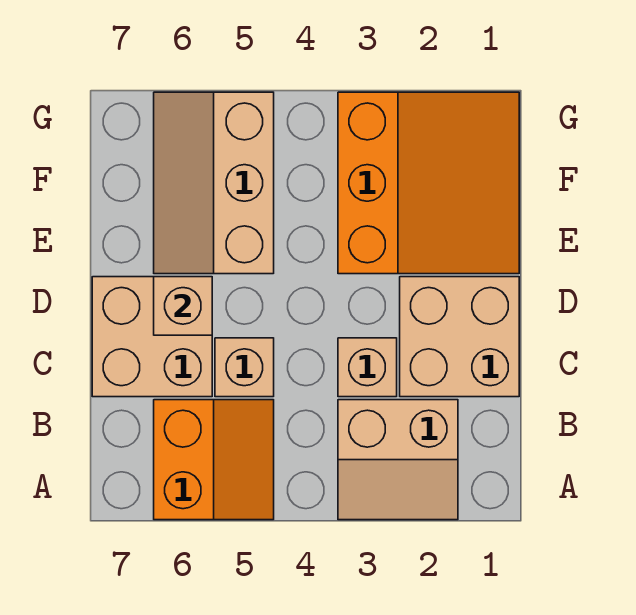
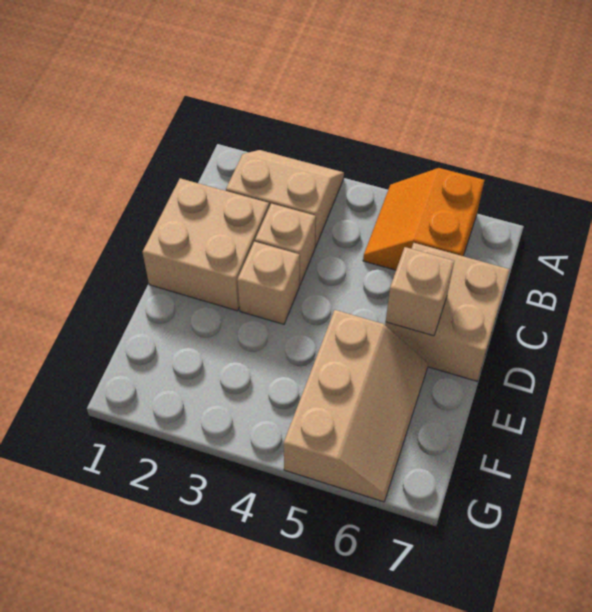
tan brick C5 level 1 -> tan brick D3 level 1
orange slope E1:G3 level 1 top 3 -> none

